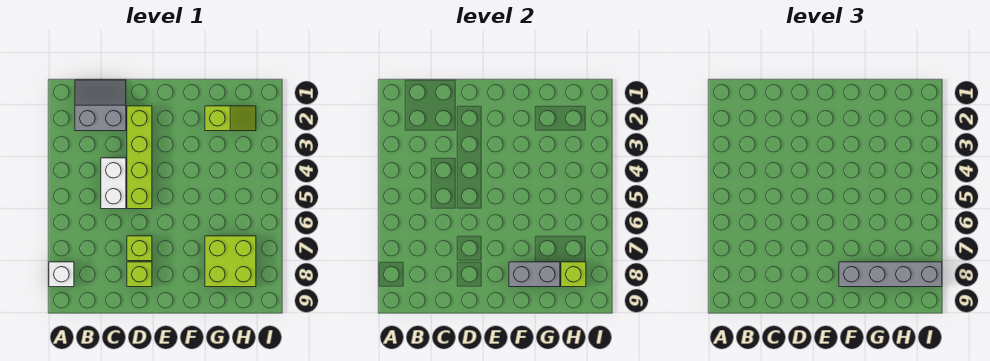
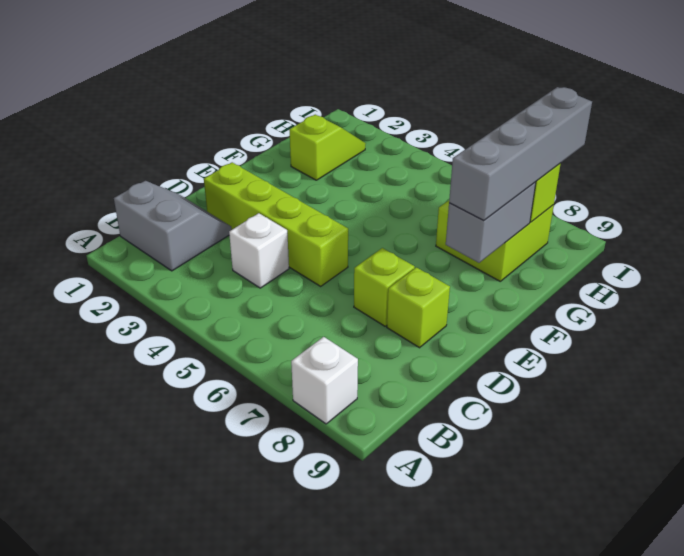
grey slope B1:C2 level 1 top 2 -> grey slope B1:C2 level 1 top B
white brick C4:C5 level 1 -> white brick C4 level 1

